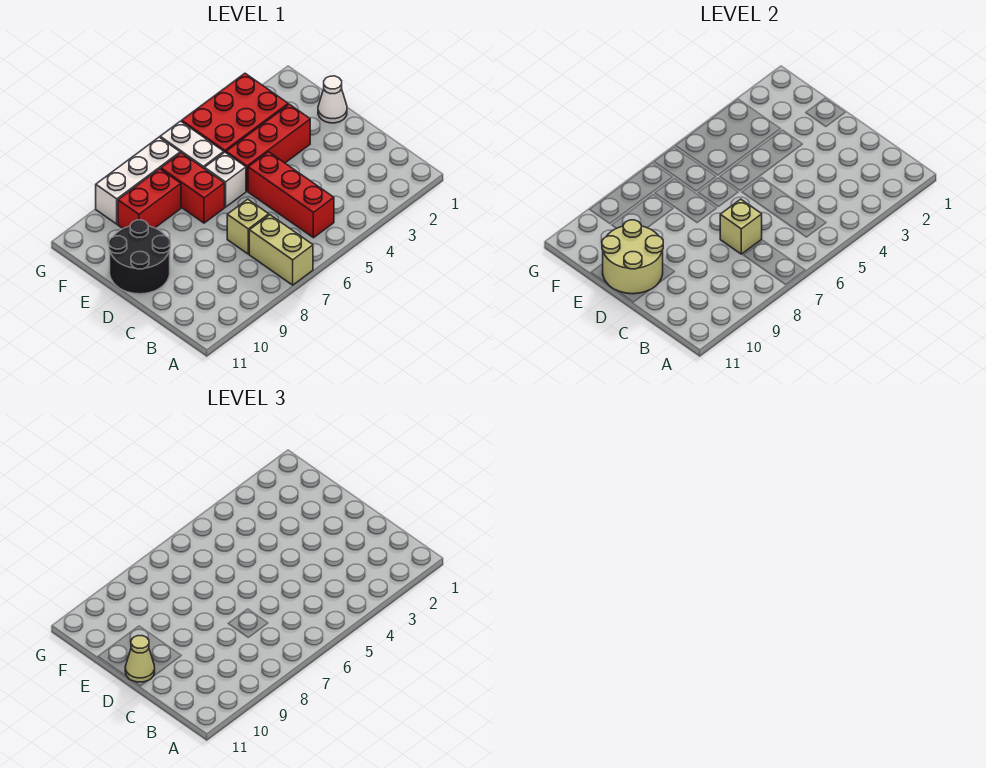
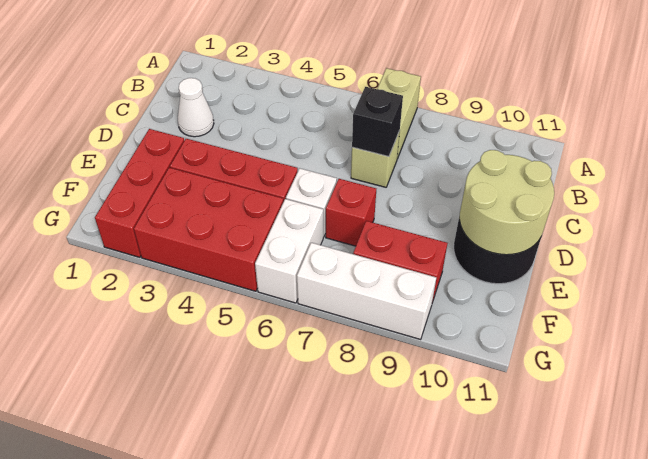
red brick B5:D5 level 1 -> red brick E2:G2 level 1
tan brick C7 level 2 -> black brick C7 level 2
tan cone D11 level 3 -> none
white cone E1 level 1 -> white cone C2 level 1
red brick E7:F7 level 1 -> red brick E7 level 1

